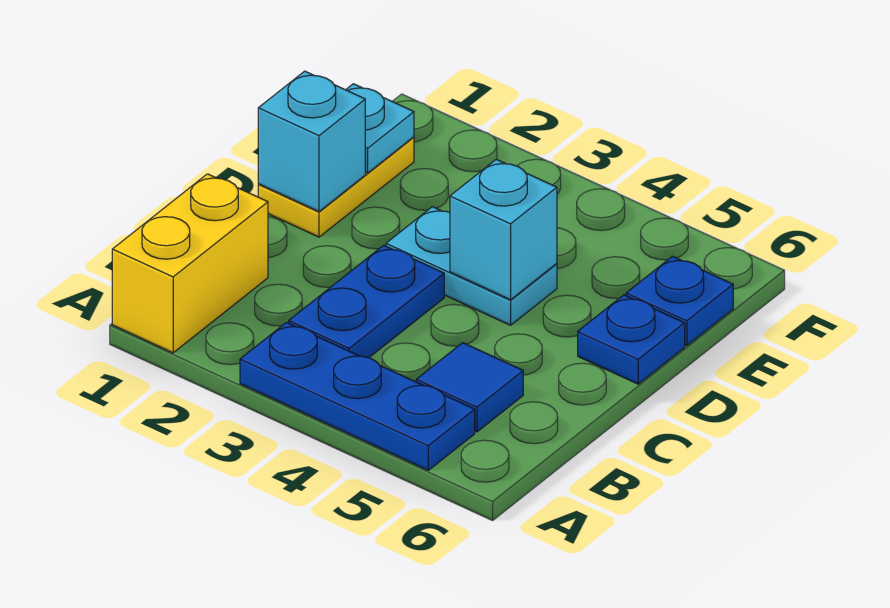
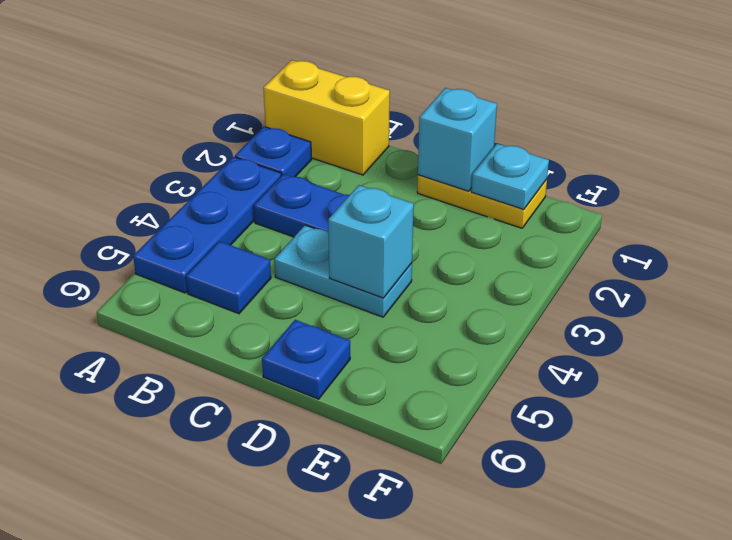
cyan plate D3:D4 level 1 -> cyan plate C4:D4 level 1
blue plate E6 level 1 -> blue plate A2 level 1

